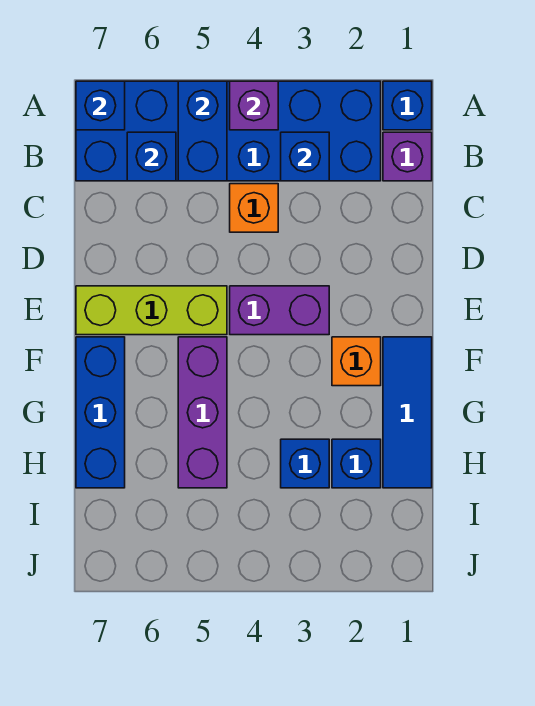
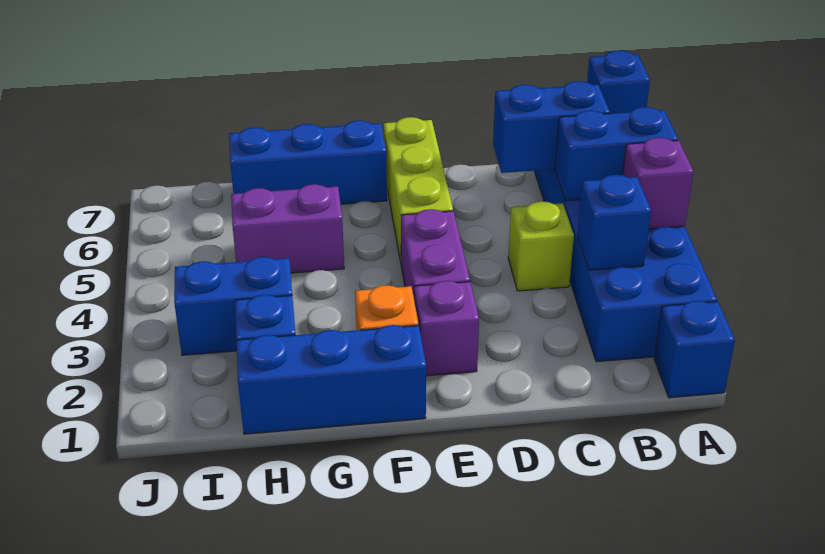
purple brick B1 level 1 -> purple brick E2 level 1
blue brick B6 level 2 -> blue brick B6:C6 level 2
orange brick C4 level 1 -> lime brick C4 level 1
blue tile F1:H1 level 1 -> blue brick F1:H1 level 1
purple brick F5:H5 level 1 -> purple brick G5:H5 level 1
blue brick H3 level 1 -> blue brick H3:I3 level 1

